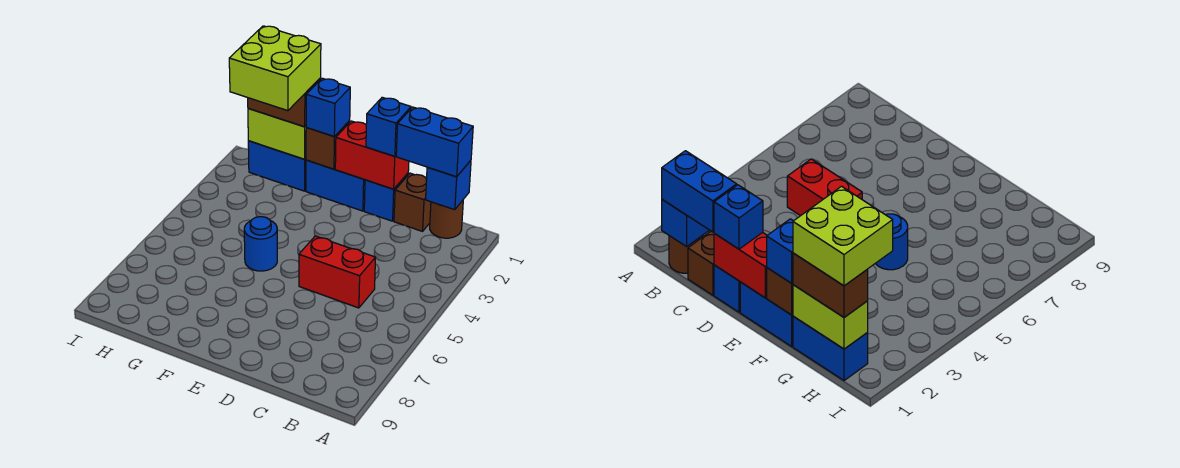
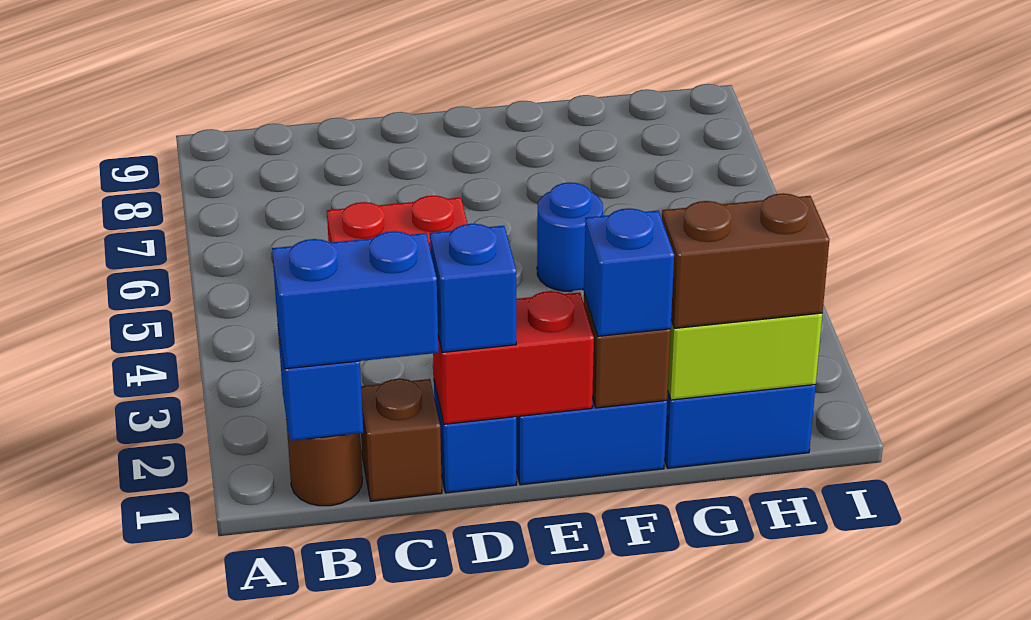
lime brick G1:H2 level 4 -> none

